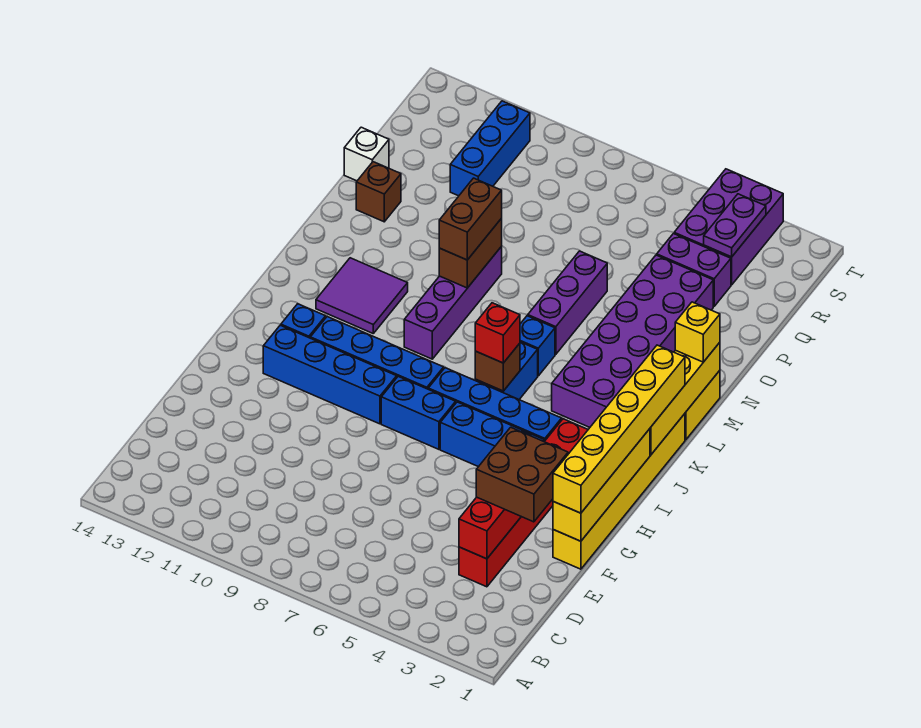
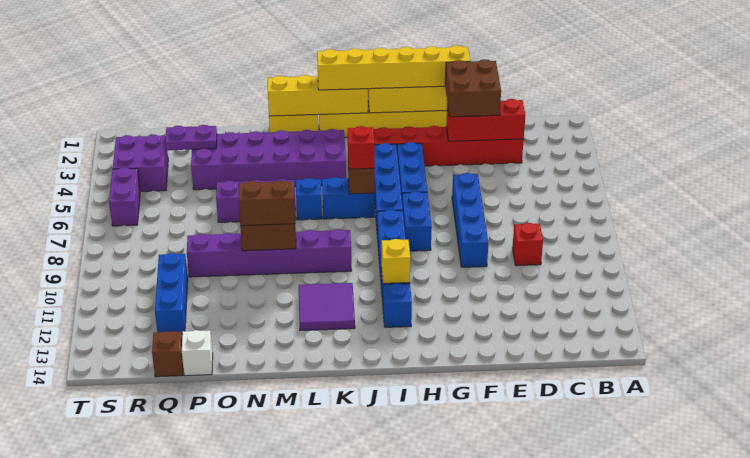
none -> red brick D9 level 1
blue brick H9:H12 level 1 -> blue brick F6:F9 level 1
purple brick K9:N9 level 1 -> purple brick K9:P9 level 1
yellow brick M1 level 3 -> yellow brick I11 level 2
brown brick O13 level 1 -> brown brick Q14 level 1
purple brick Q3:Q4 level 1 -> purple brick S5:S6 level 1
blue brick Q11:S11 level 1 -> blue brick Q10:Q12 level 1
purple brick R3:T4 level 1 -> purple brick R3:S4 level 1
purple plate R3:S3 level 2 -> purple plate P3:Q3 level 2

